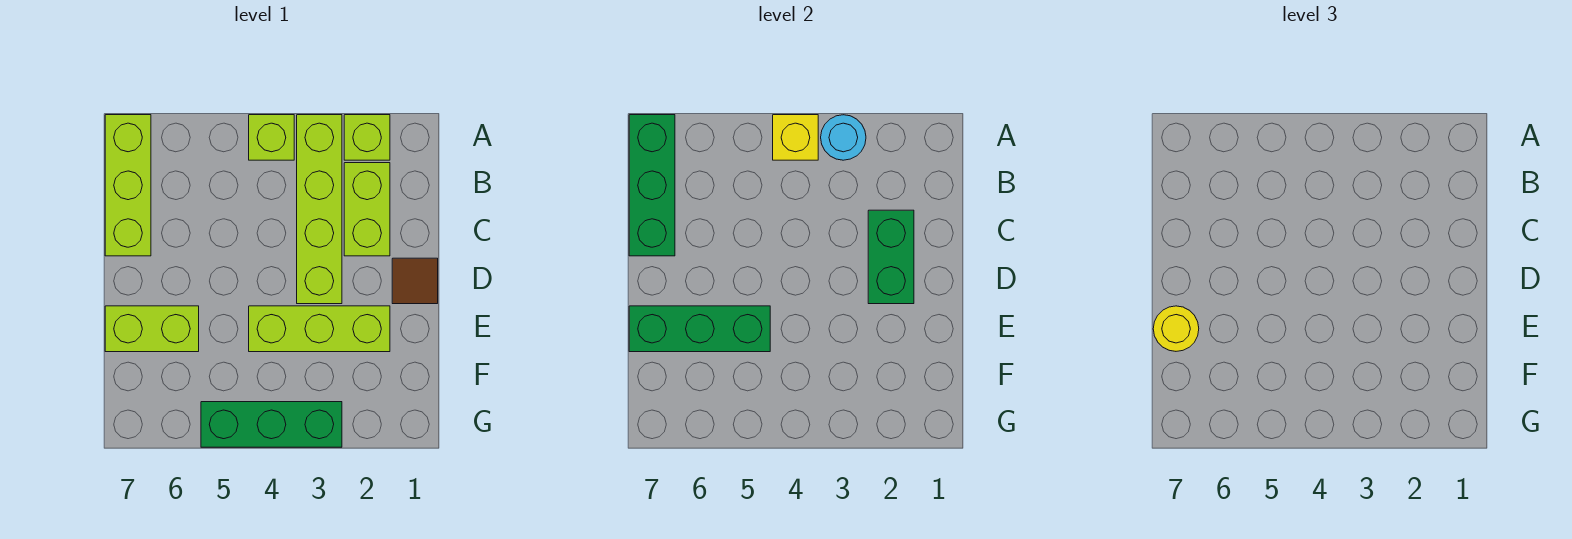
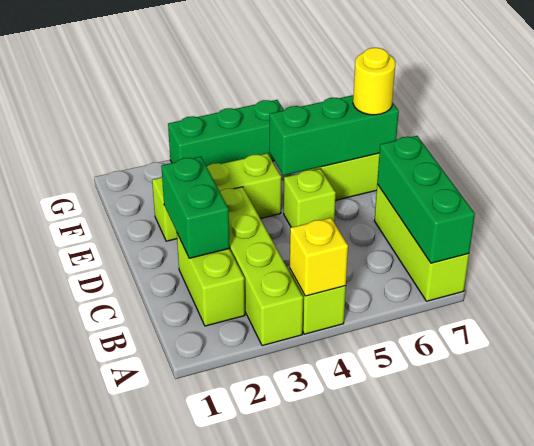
lime brick A2 level 1 -> lime brick D5 level 1
cyan round brick A3 level 2 -> none
brown tile D1 level 1 -> none

